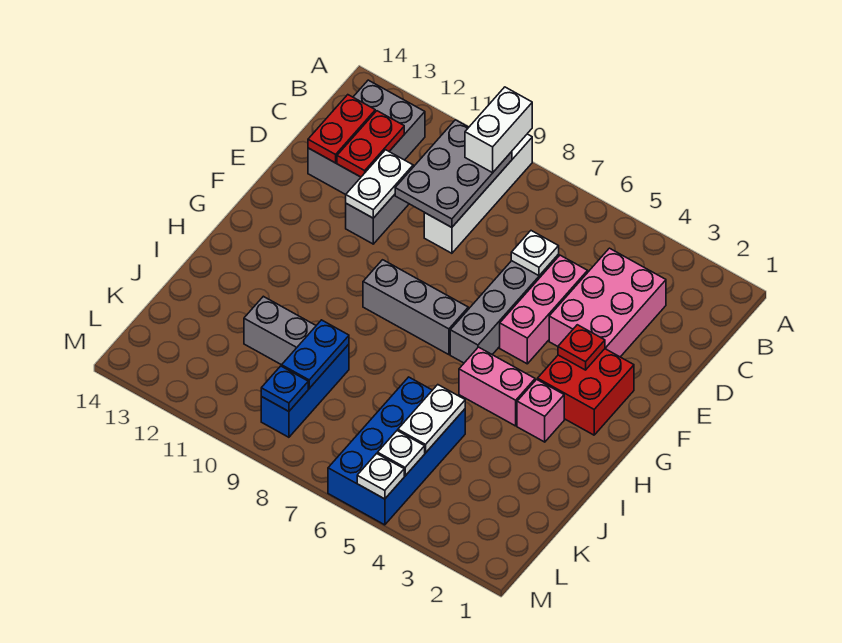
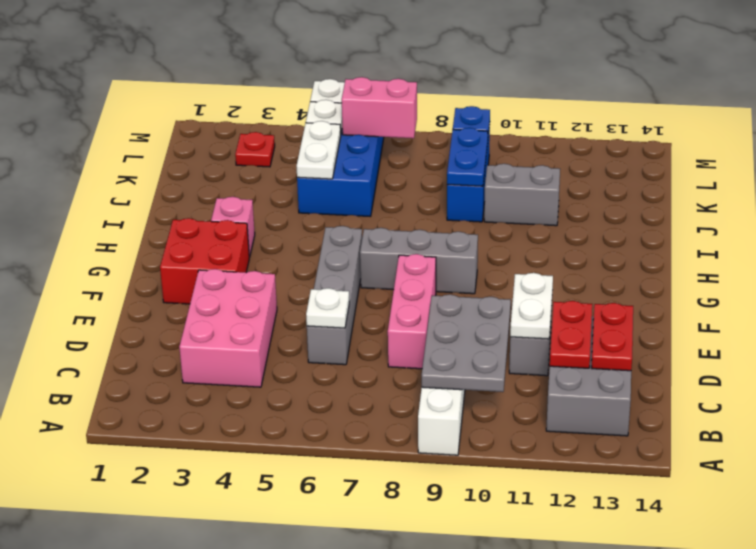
white brick A9:B9 level 3 -> none
pink brick D5:F5 level 1 -> pink brick D8:F8 level 1
red plate F3 level 2 -> red plate L3 level 1
pink brick H4:H5 level 1 -> pink brick L6:L7 level 2

